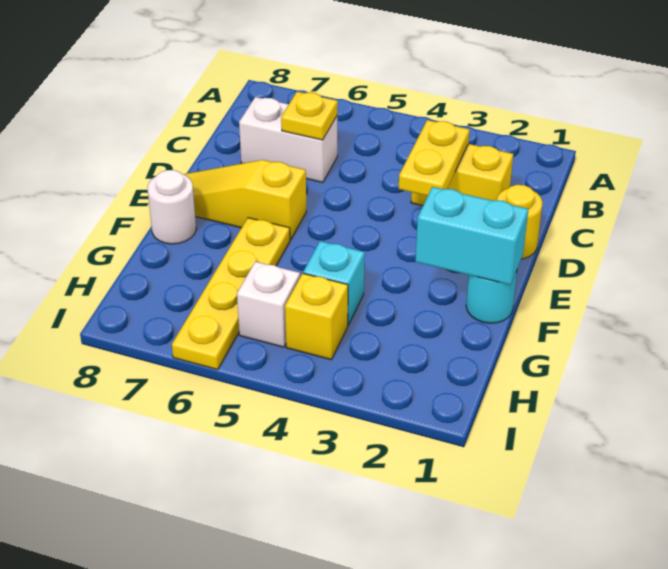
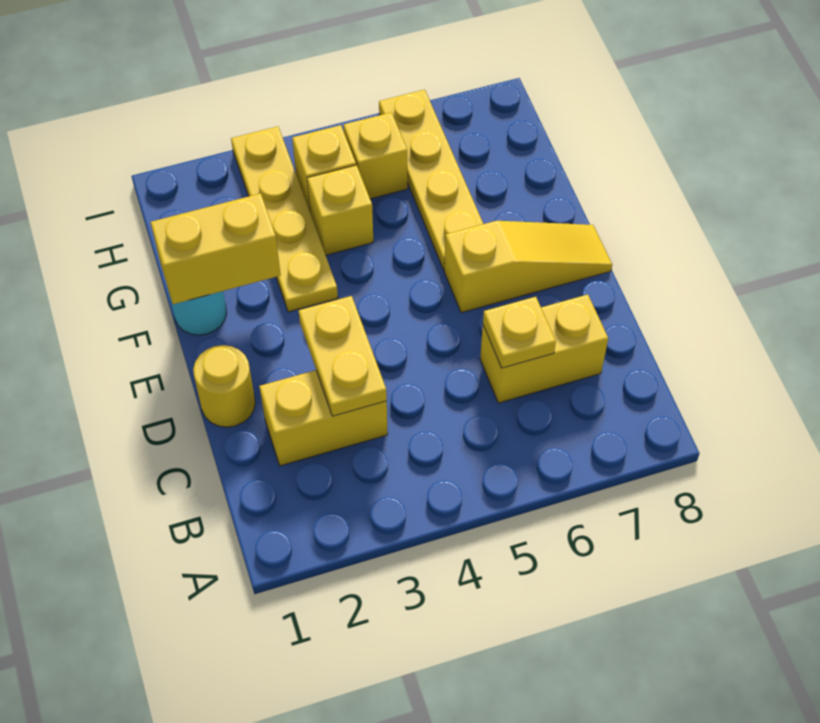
white brick C6:C7 level 1 -> yellow brick C6:C7 level 1
cyan brick F1:F2 level 2 -> yellow brick F1:F2 level 2
none -> yellow plate F3:I3 level 1
white round brick F8 level 1 -> none
cyan brick G4 level 1 -> yellow brick G4 level 1
white brick H5 level 1 -> yellow brick H5 level 1

